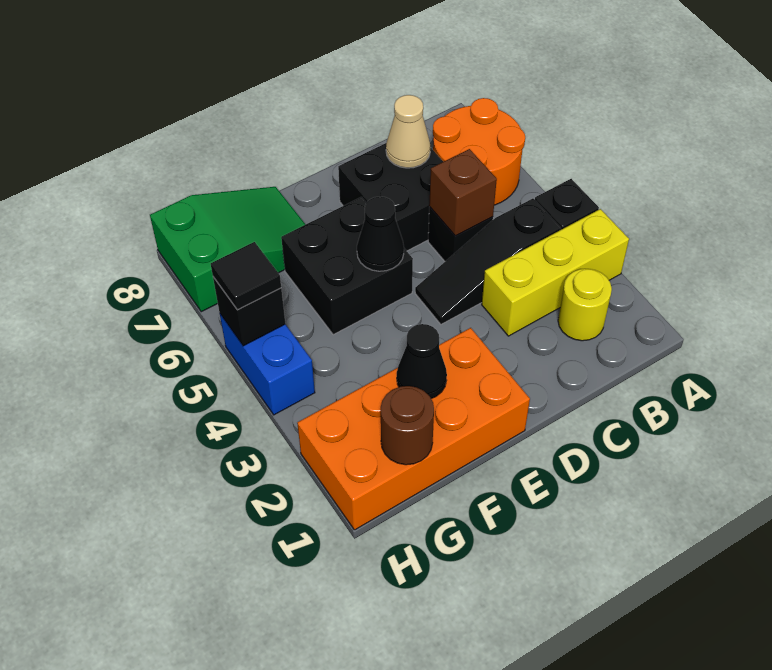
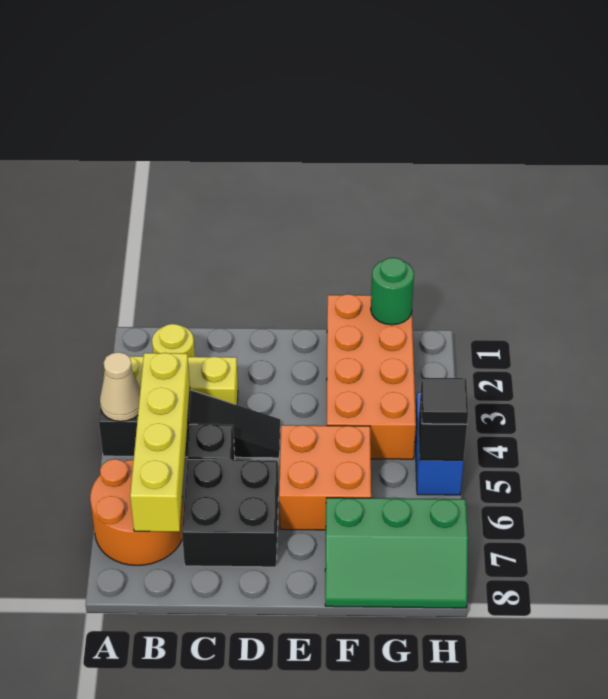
none -> yellow brick B4:B7 level 2
brown brick C5 level 2 -> none
tan cone C7 level 2 -> tan cone A4 level 2
orange brick E1:H2 level 1 -> orange brick F1:G4 level 1
black brick E5:F6 level 1 -> orange brick E5:F6 level 1
black cone E5 level 2 -> none
black cone F2 level 2 -> none
green slope F7:H8 level 1 top H -> green slope F7:H8 level 1 top 7
brown round brick G1 level 2 -> green round brick G1 level 2

